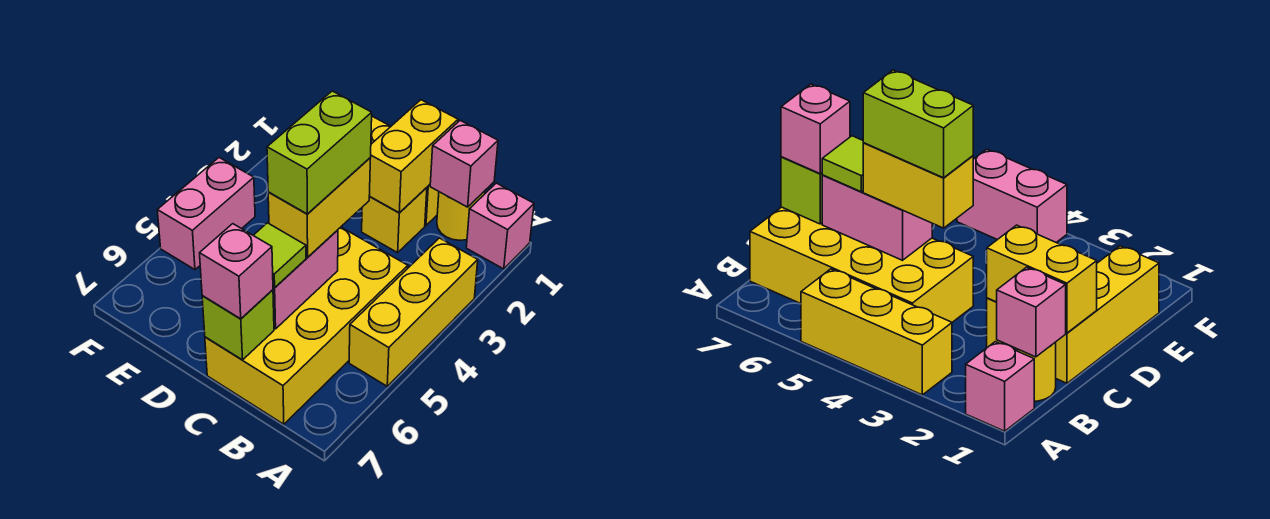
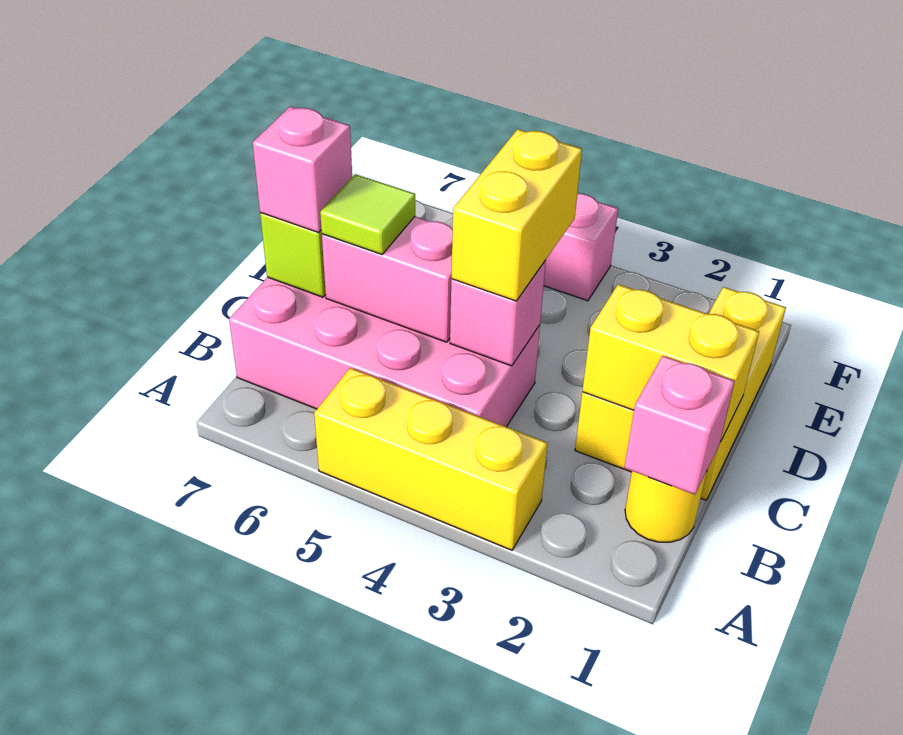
pink brick A1 level 1 -> pink brick C4 level 2
yellow brick B4:C7 level 1 -> pink brick B4:C7 level 1
yellow brick C4:C5 level 3 -> yellow brick C4:D4 level 3
lime brick C4:C5 level 4 -> none

